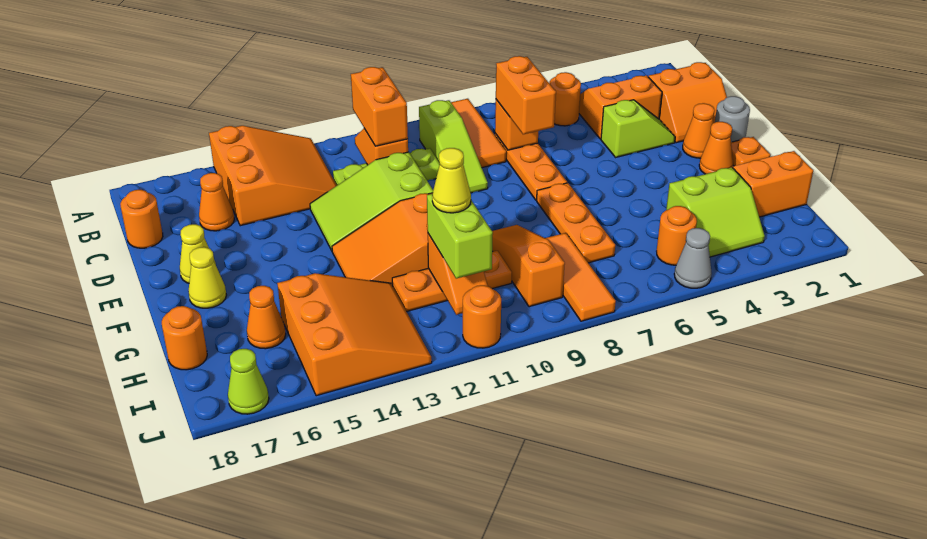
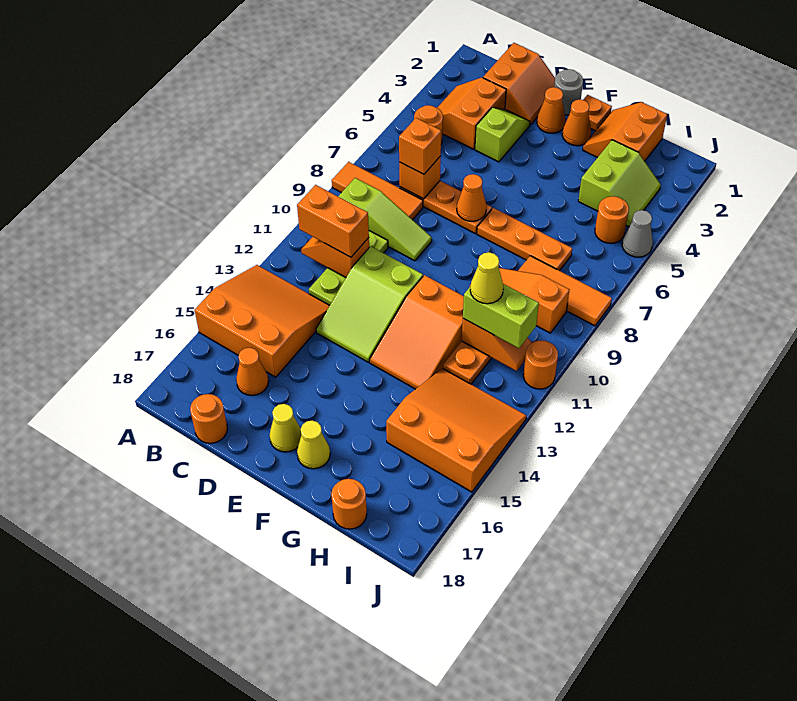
orange brick C7:D7 level 3 -> orange brick C7 level 3
orange cone H16 level 1 -> orange cone E7 level 2
lime cone J17 level 1 -> none

